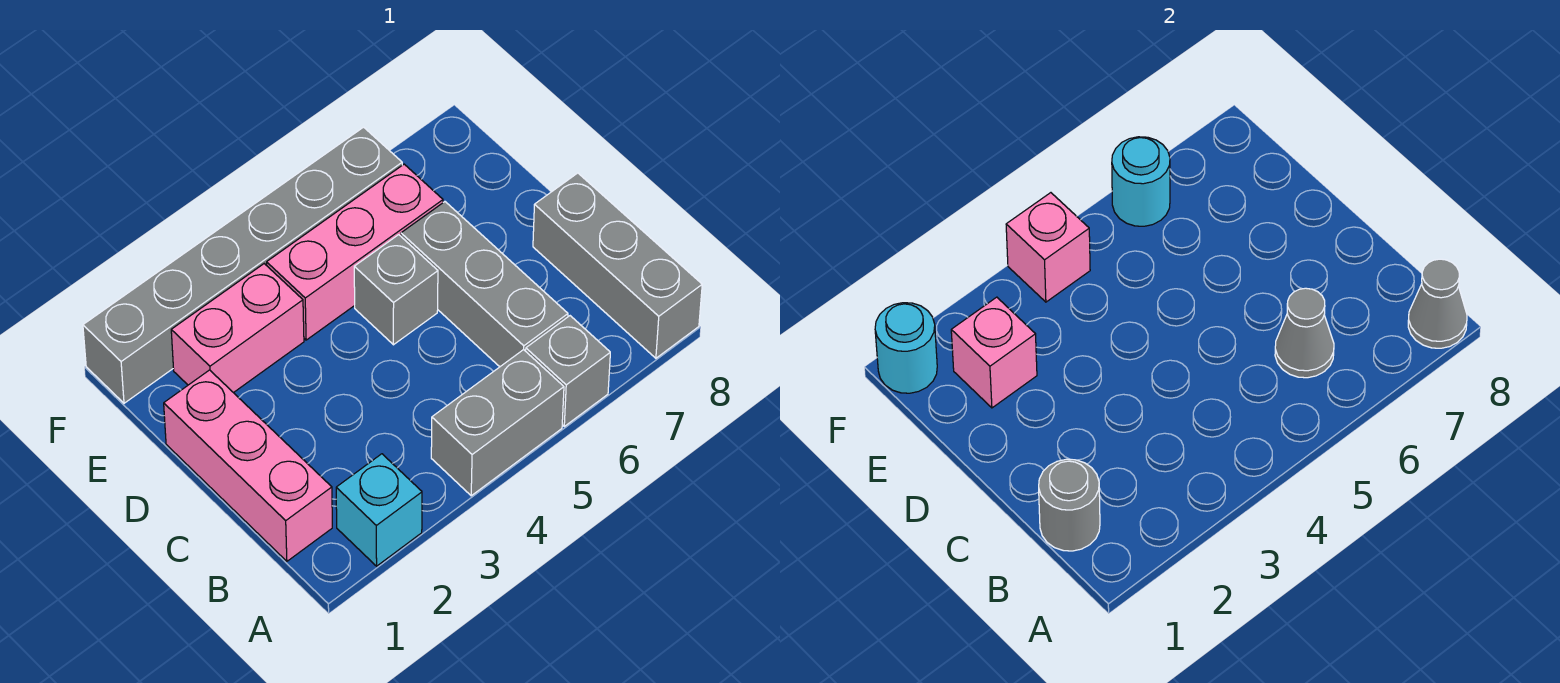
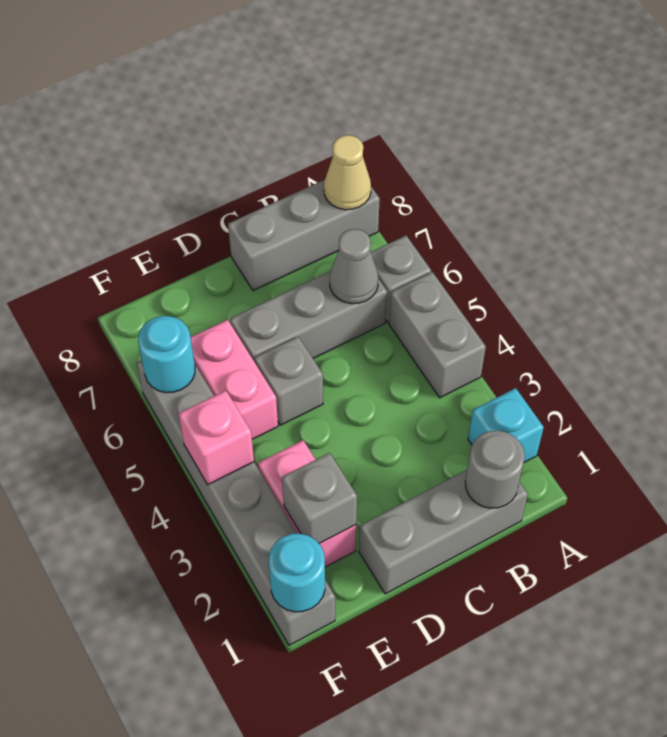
grey cone A8 level 2 -> tan cone A8 level 2
pink brick B1:D1 level 1 -> grey brick B1:D1 level 1
pink brick E2 level 2 -> grey brick E2 level 2
pink brick E4:E6 level 1 -> pink brick E5:E6 level 1

